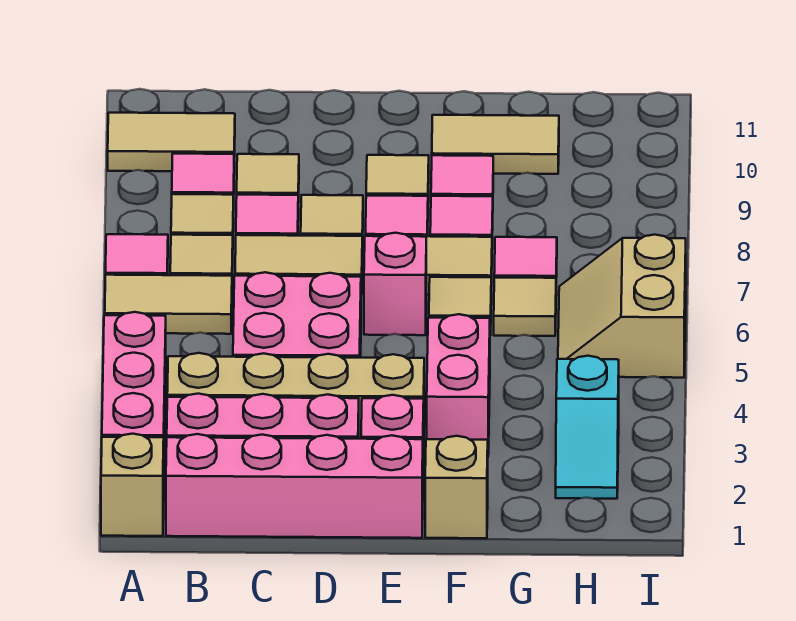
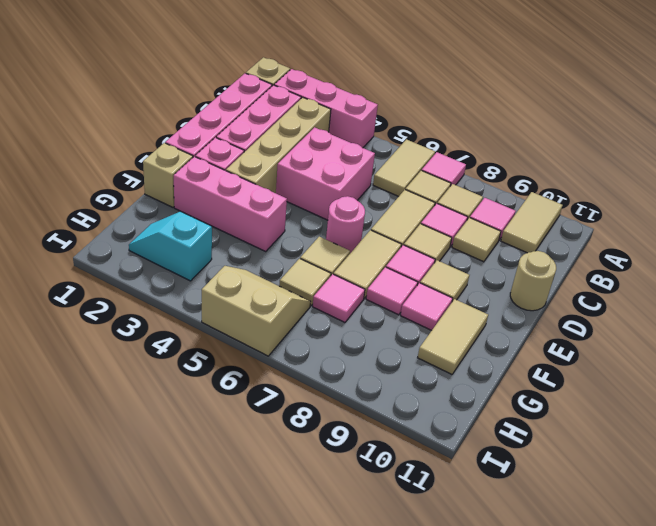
none -> tan round brick D11 level 1
pink brick E6 level 1 -> pink round brick E6 level 1
pink brick F3:F4 level 1 -> pink brick F2:F4 level 1

